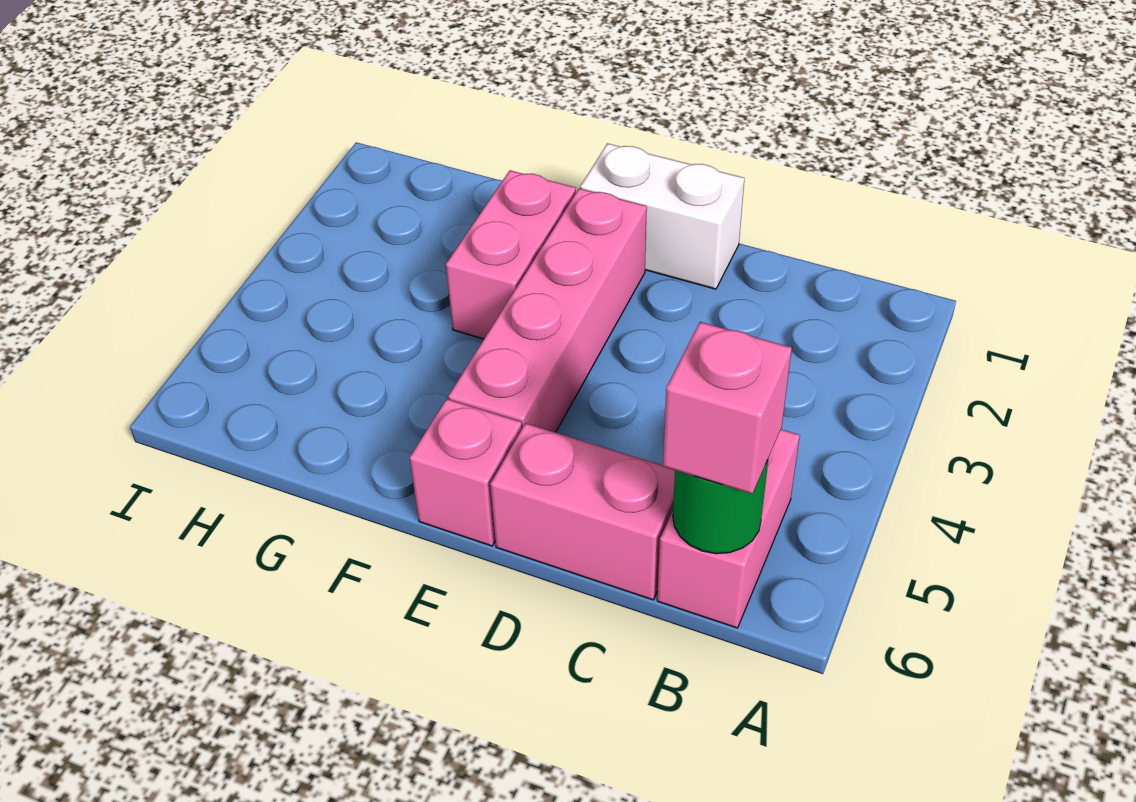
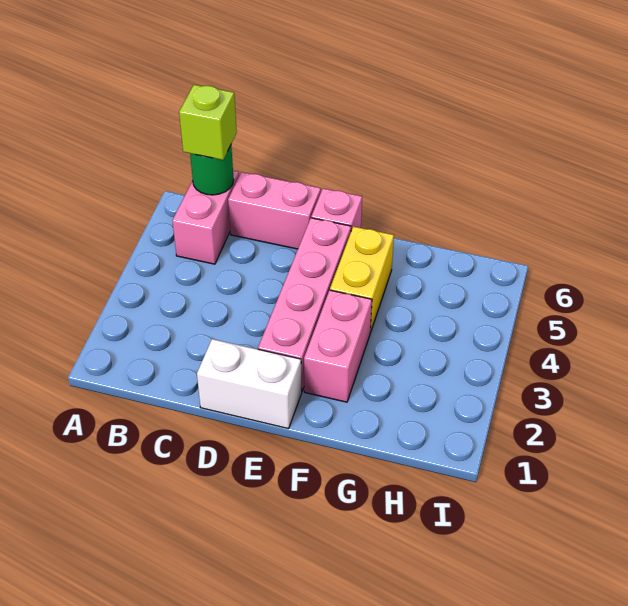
pink brick B6 level 3 -> lime brick B6 level 3
none -> yellow brick F4:F5 level 1

